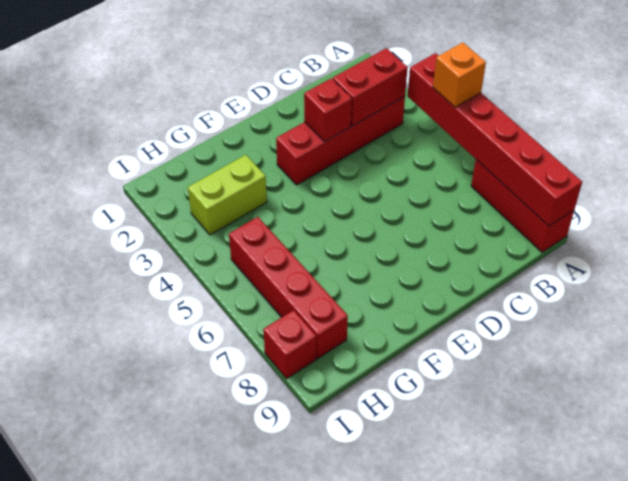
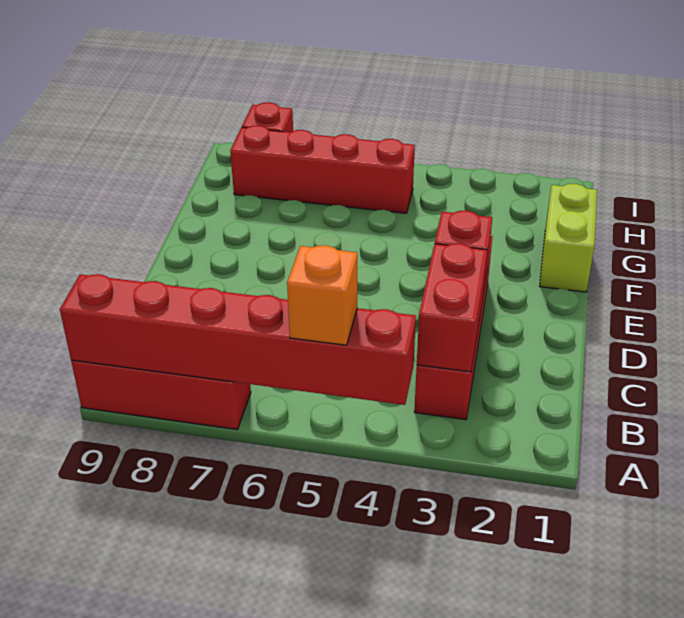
lime brick G3:H3 level 1 -> lime brick F1:G1 level 1

